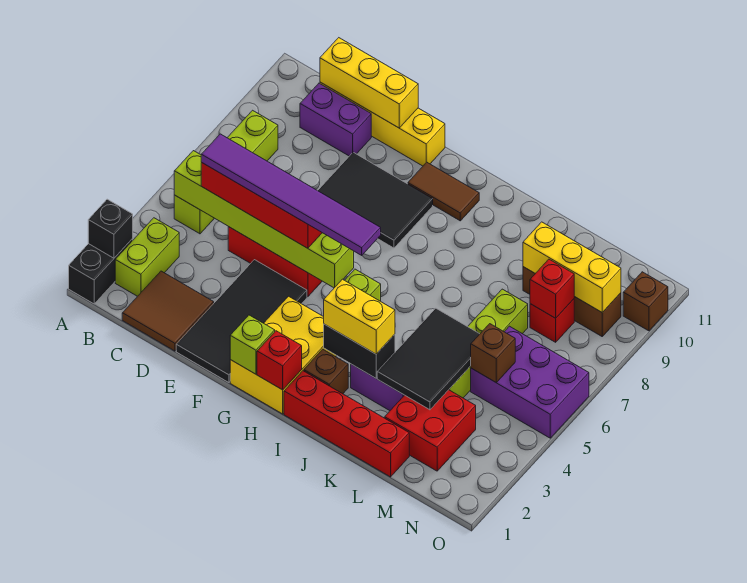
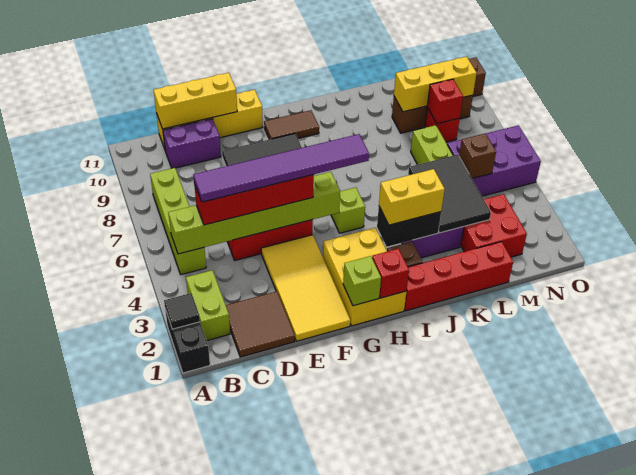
black brick A2 level 2 -> black tile A2 level 2
black tile E1:F4 level 1 -> yellow tile E1:F4 level 1

